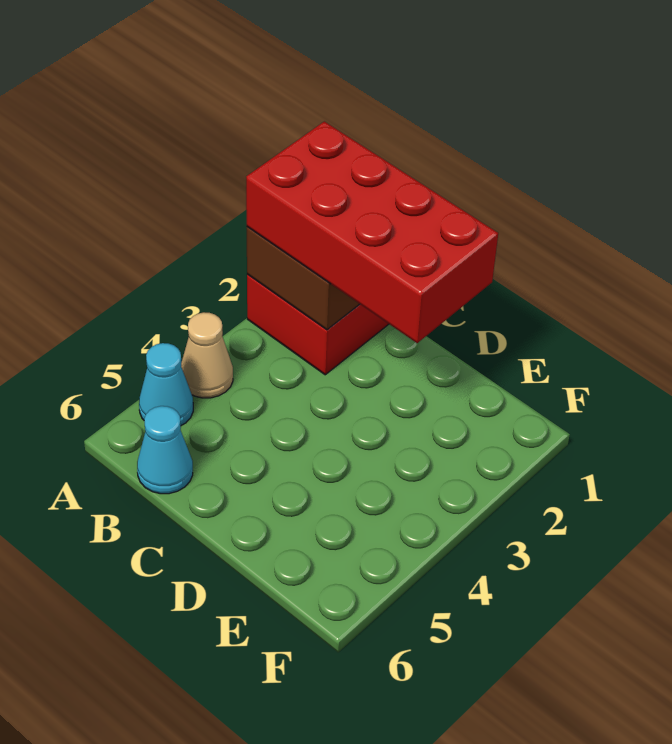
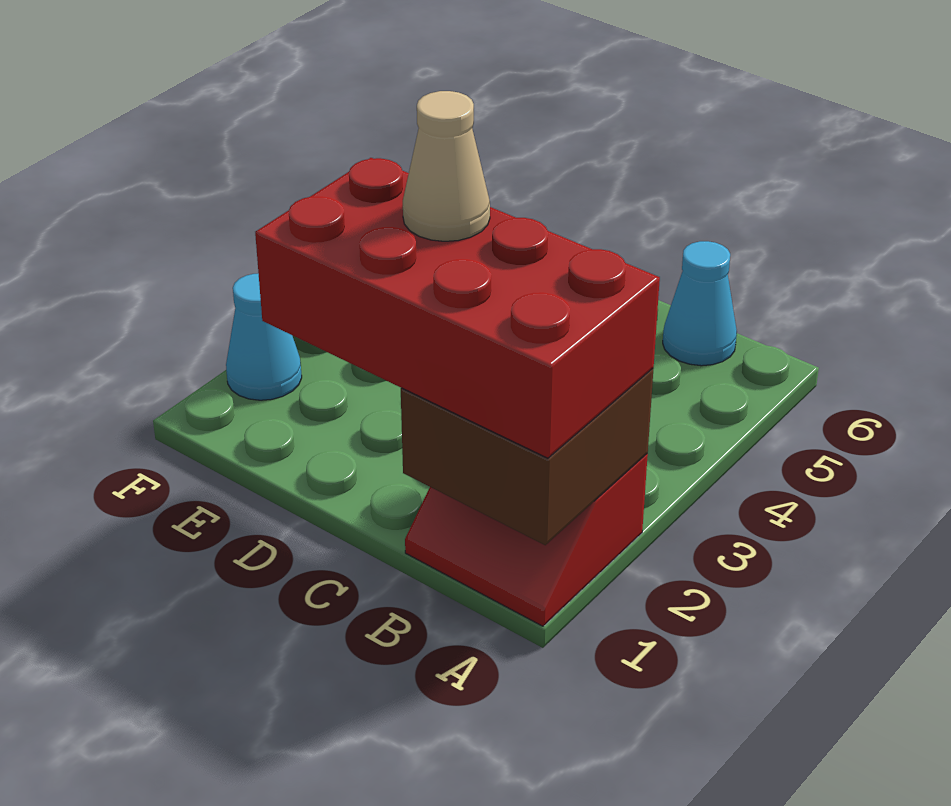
tan cone A4 level 1 -> tan cone C2 level 4
cyan cone A5 level 1 -> cyan cone F2 level 1

